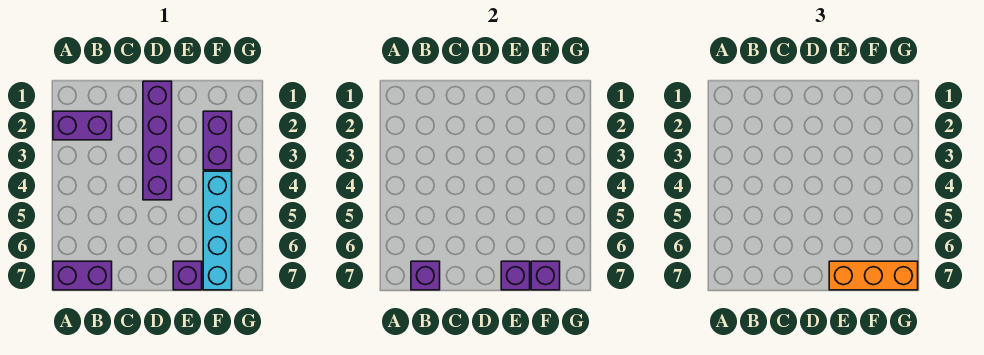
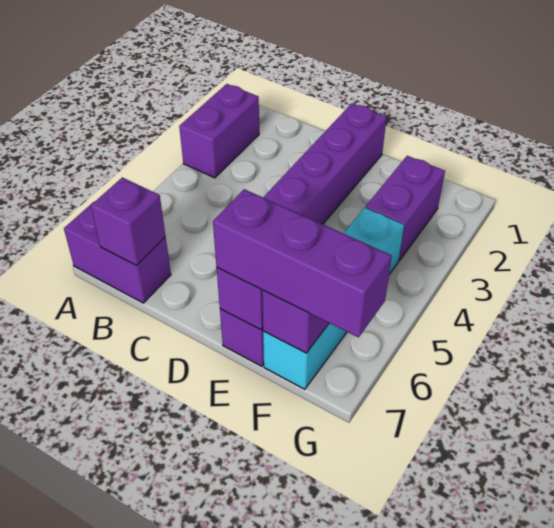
purple brick A2:B2 level 1 -> purple brick A2:A3 level 1
orange brick E7:G7 level 3 -> purple brick E7:G7 level 3

